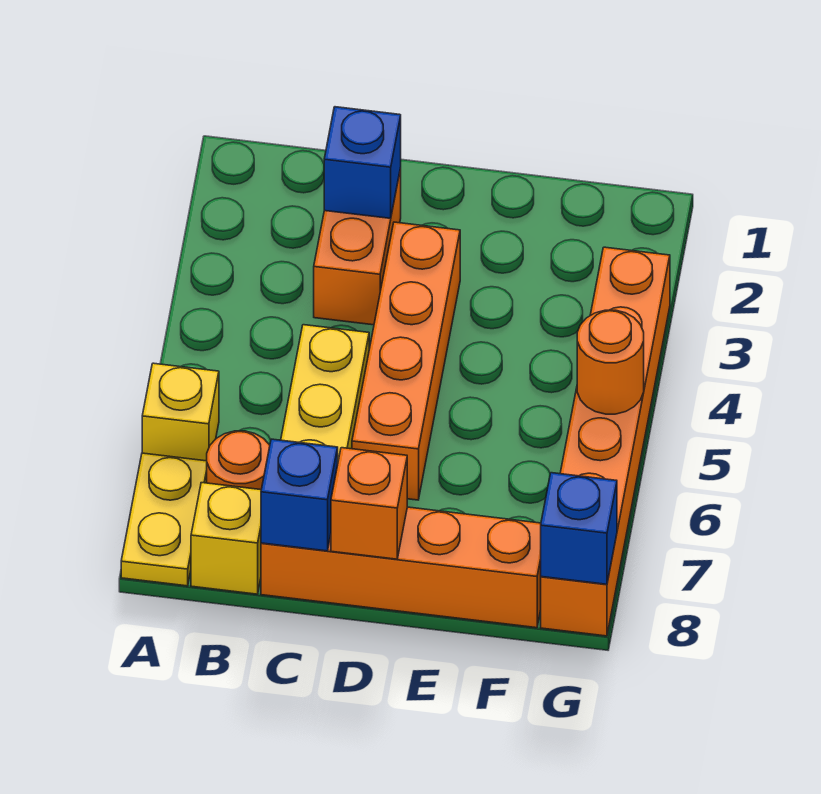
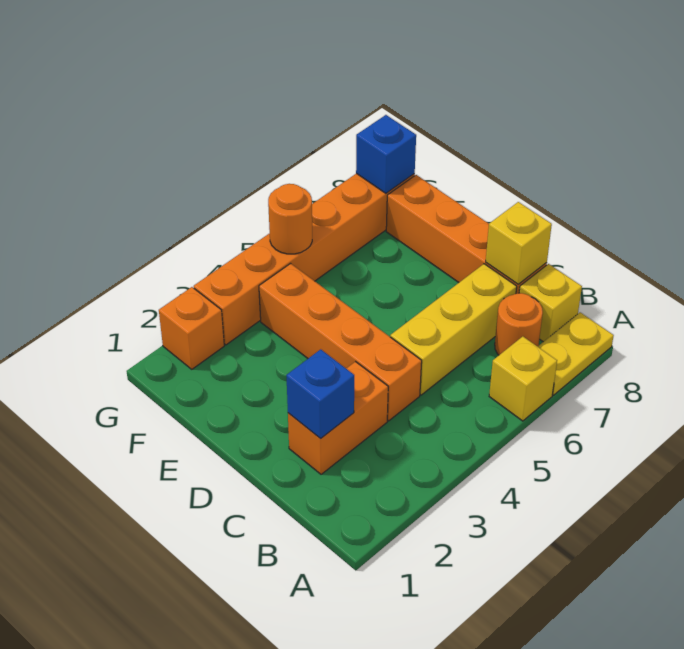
blue brick C8 level 2 -> yellow brick C8 level 2
orange brick D3:D6 level 1 -> orange brick C4:F4 level 1
orange brick D8 level 2 -> orange brick G2 level 1

